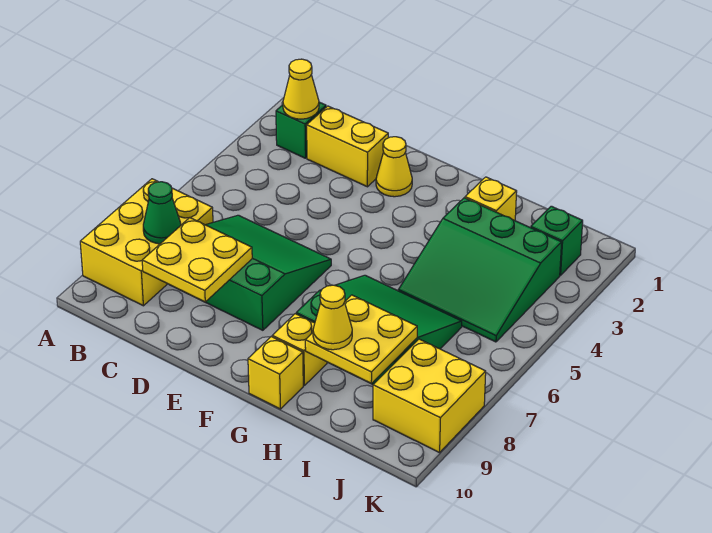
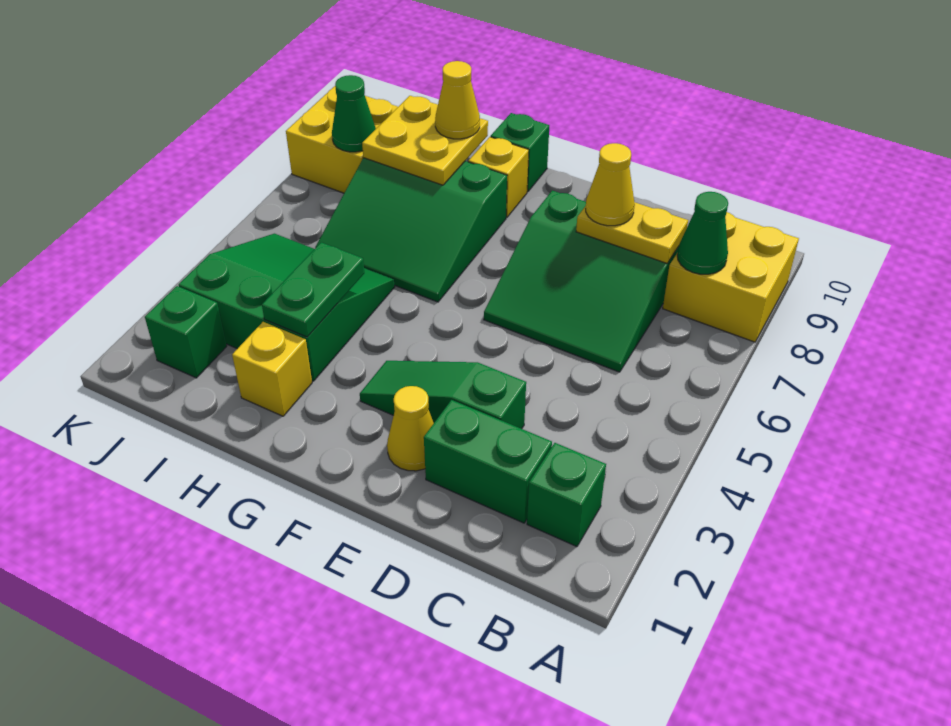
yellow brick A7:B9 level 1 -> yellow brick A8:B9 level 1
yellow cone B2 level 2 -> yellow cone D8 level 3
yellow brick C2:D2 level 1 -> green brick C2:D2 level 1
yellow plate C8:D9 level 2 -> yellow plate C8:D8 level 2
none -> green slope D3:F3 level 1 top D
yellow brick G10 level 1 -> green brick G10 level 1
none -> green plate H3:H4 level 2
none -> green cone J8 level 2

